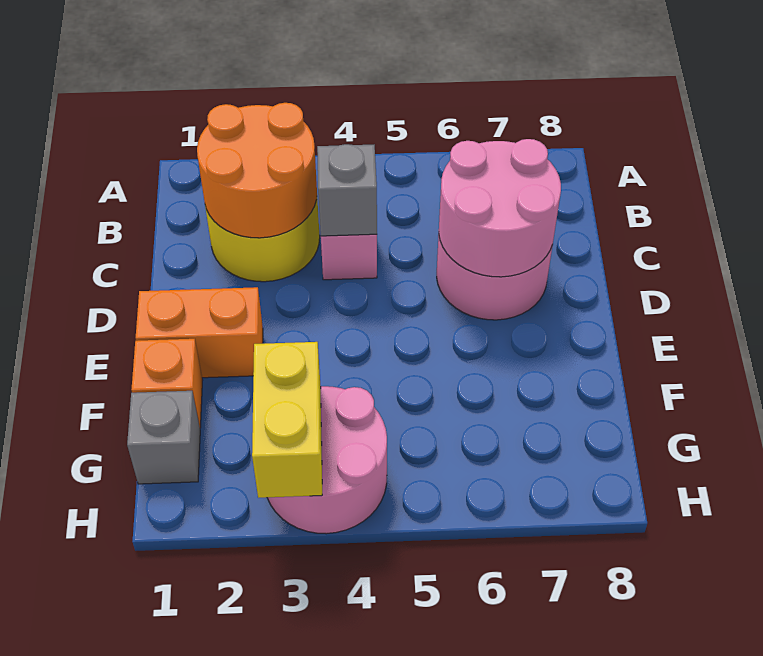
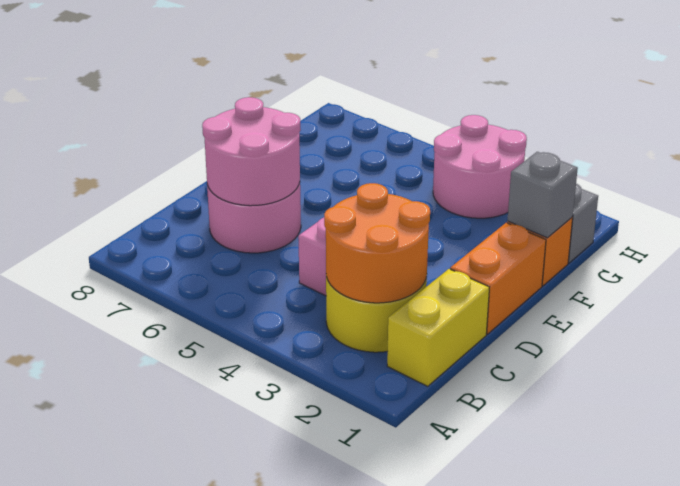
grey brick C4 level 2 -> grey brick F1 level 2
orange brick E1:E2 level 1 -> orange brick D1:E1 level 1
yellow brick G3:H3 level 2 -> yellow brick B1:C1 level 1

